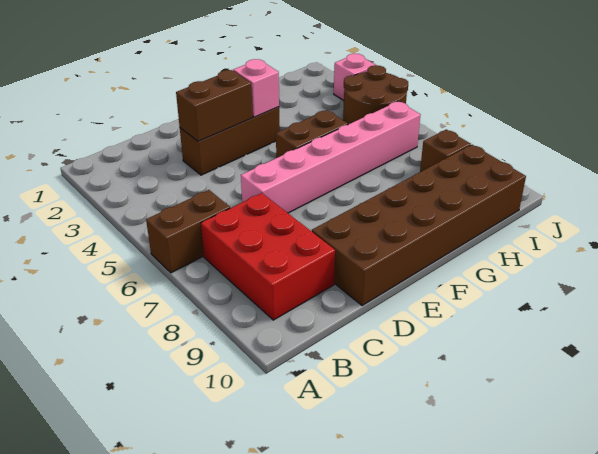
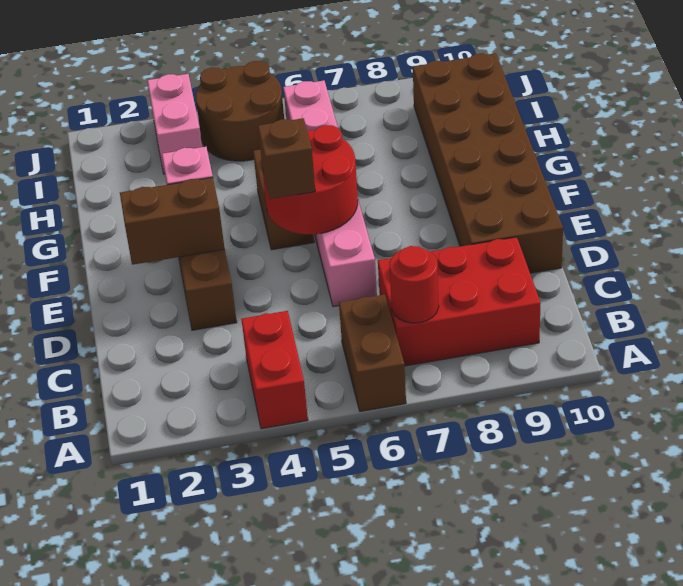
none -> red brick A4:B4 level 1
none -> red round brick B7 level 2
brown brick D3:E3 level 2 -> brown brick E2:E3 level 2
none -> red round brick E5:F6 level 2
brown brick I8 level 1 -> brown brick E5 level 3
pink brick J3 level 1 -> pink brick I3:J3 level 1

